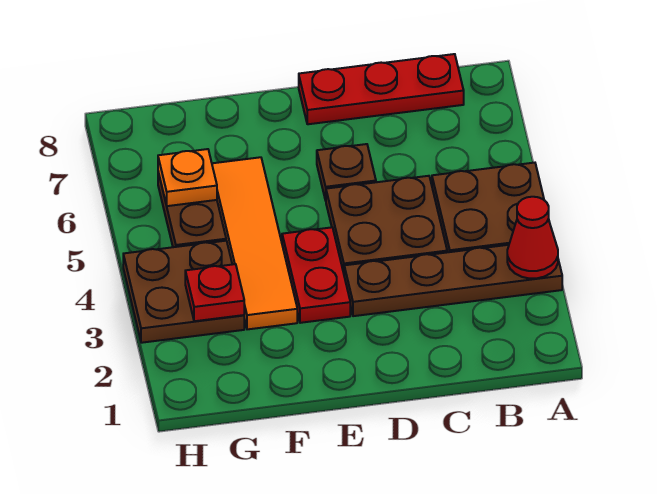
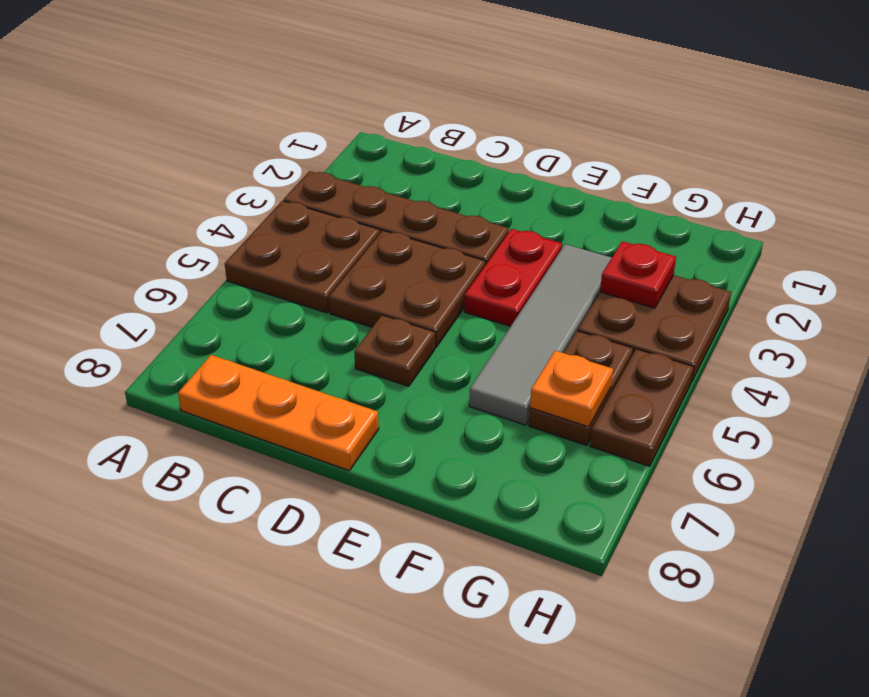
red cone A3 level 2 -> none
red plate B8:D8 level 1 -> orange plate B8:D8 level 1
orange tile F3:F6 level 1 -> grey tile F3:F6 level 1
none -> brown plate H5:H6 level 1

